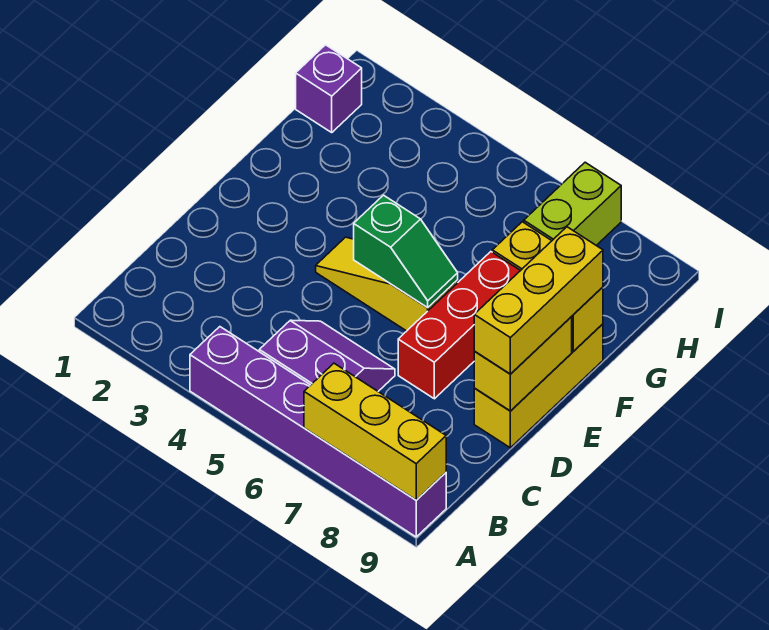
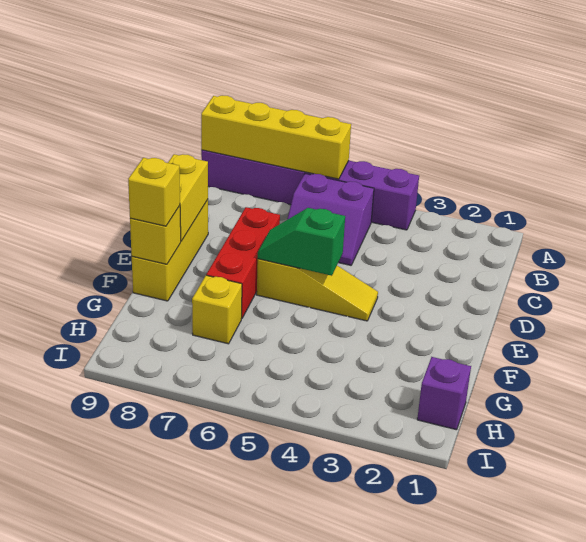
yellow brick A7:A9 level 2 -> yellow brick A6:A9 level 2
yellow brick D9:F9 level 3 -> yellow brick F9 level 3
lime brick H7:I7 level 1 -> none

